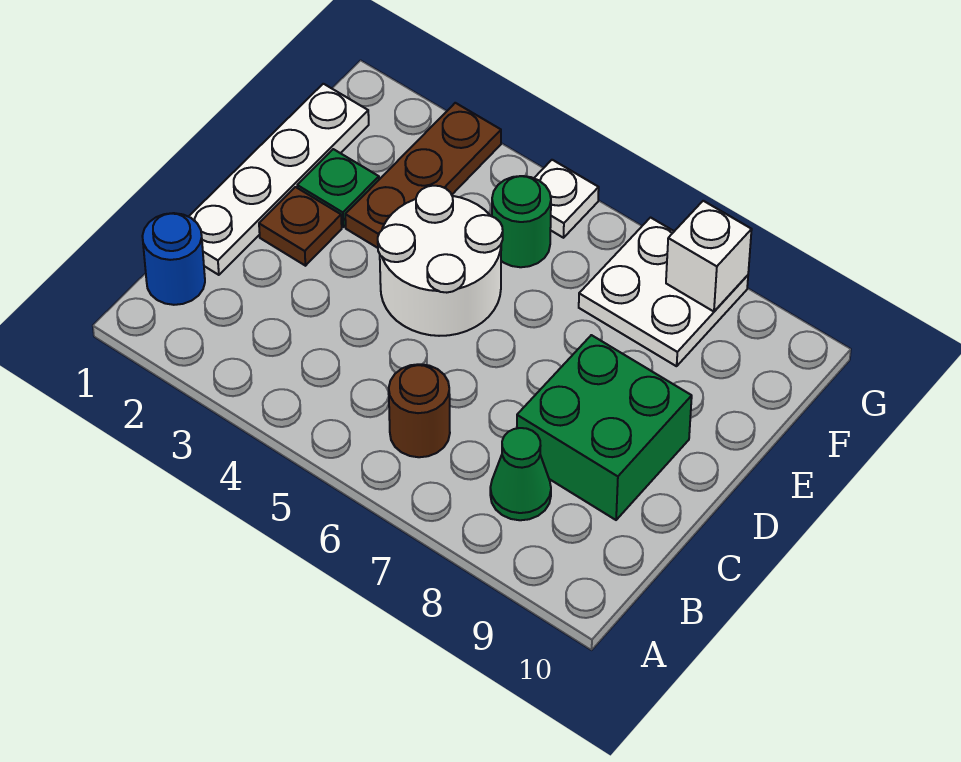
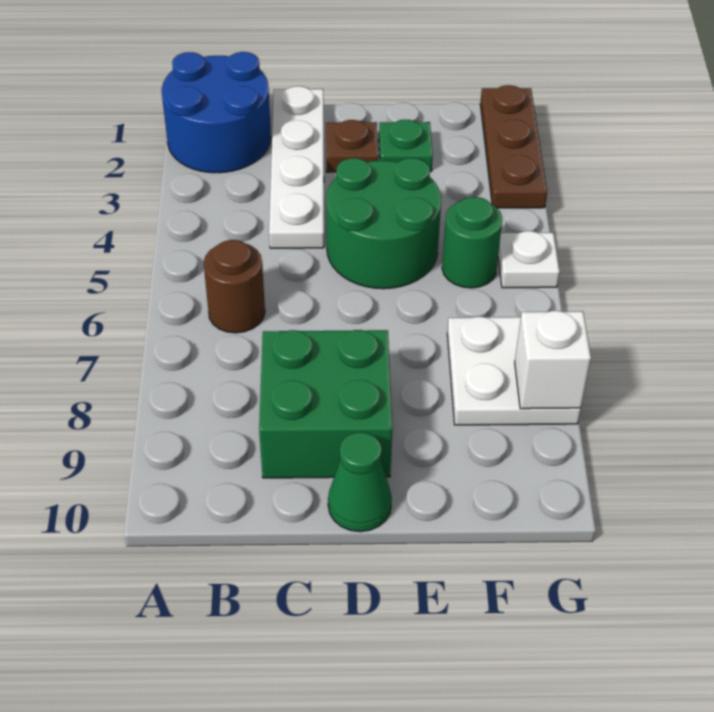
blue round brick B1 level 1 -> blue round brick A1:B2 level 1
green cone B8 level 1 -> green cone D10 level 1
white plate C1:F1 level 1 -> white plate C1:C4 level 1
white round brick D4:E5 level 1 -> green round brick D4:E5 level 1
brown plate E3:G3 level 1 -> brown plate G1:G3 level 1

